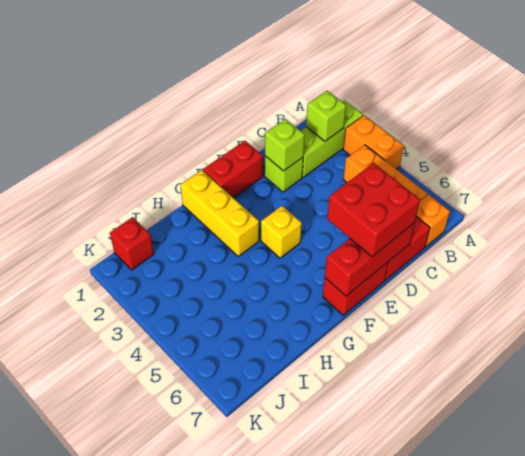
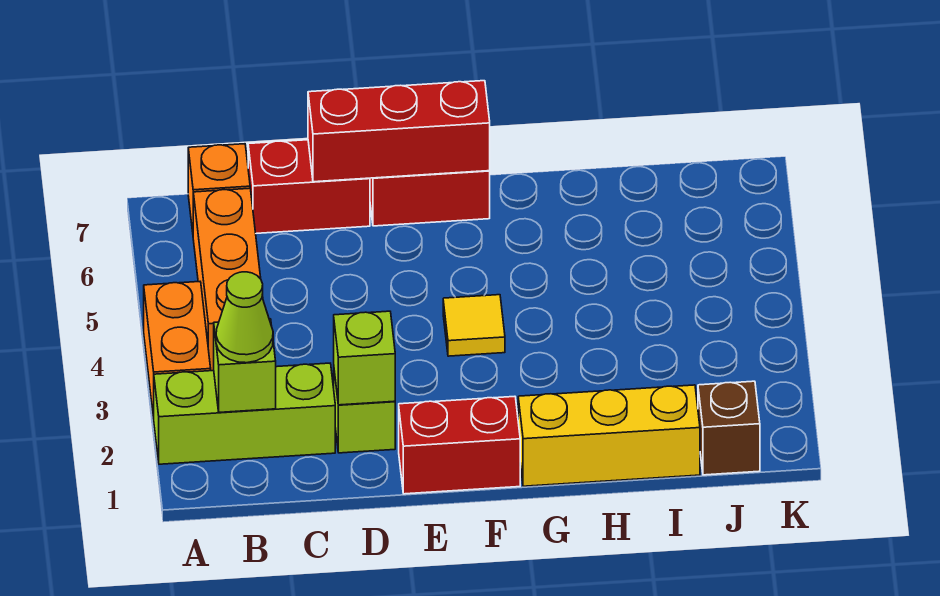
none -> lime cone B2 level 3
red brick D6:E7 level 3 -> none
yellow brick F4 level 1 -> yellow tile F4 level 1
yellow brick G1:G3 level 1 -> yellow brick G1:I1 level 1
red brick J1 level 1 -> brown brick J1 level 1

